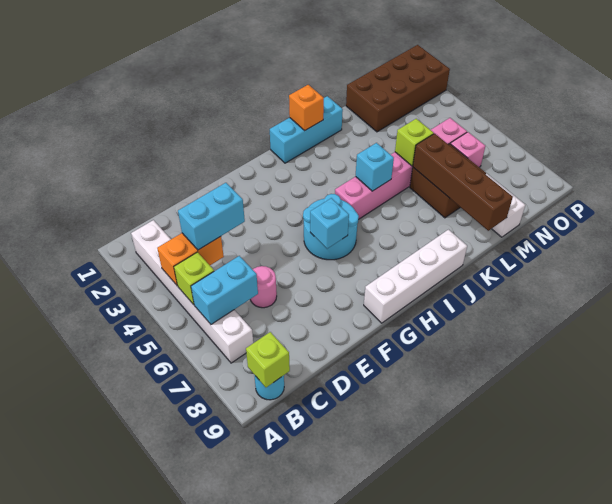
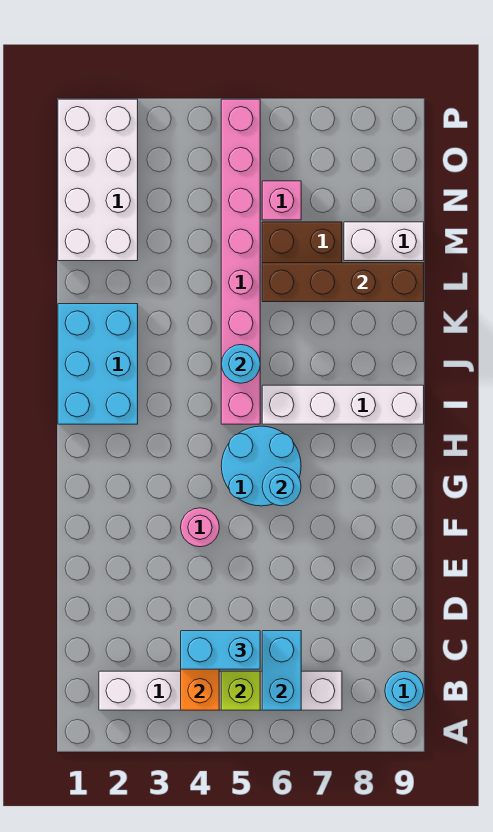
lime brick B9 level 2 -> none
cyan brick C4:D4 level 3 -> cyan brick C4:C5 level 3
pink round brick D6 level 1 -> pink round brick F4 level 1
cyan brick G6 level 2 -> cyan round brick G6 level 2
white brick G9:J9 level 1 -> white brick I6:I9 level 1
cyan brick I1:K1 level 1 -> cyan brick I1:K2 level 1
pink brick I5:N5 level 1 -> pink brick I5:P5 level 1
orange brick J1 level 2 -> none
cyan brick J5 level 2 -> cyan round brick J5 level 2
lime brick L5 level 2 -> none
brown brick M1:P2 level 1 -> white brick M1:P2 level 1

